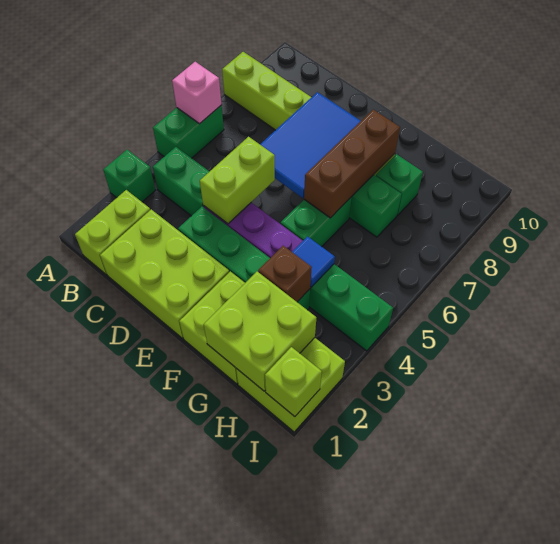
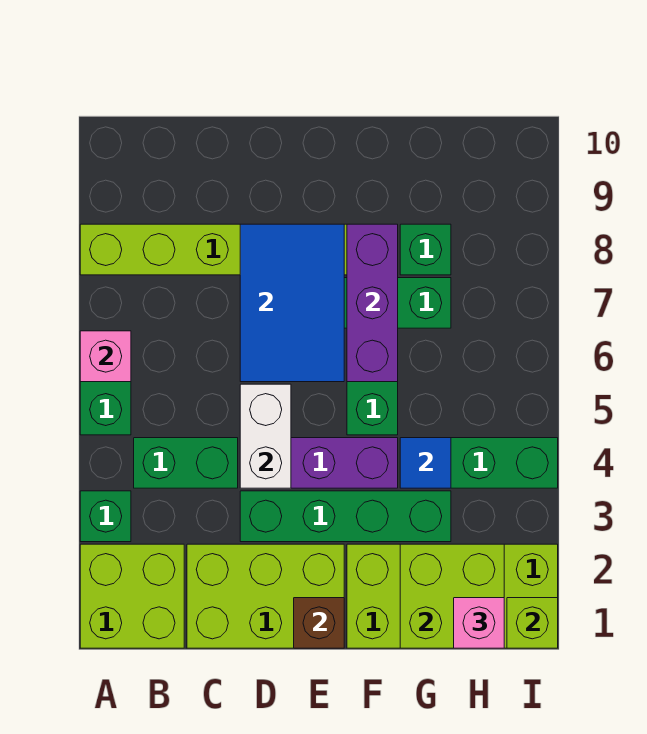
lime brick B1:B2 level 1 -> lime brick A1:B2 level 1
lime brick D4:D5 level 2 -> white brick D4:D5 level 2
brown brick F6:F8 level 2 -> purple brick F6:F8 level 2
brown brick G3 level 2 -> brown brick E1 level 2
none -> pink brick H1 level 3

